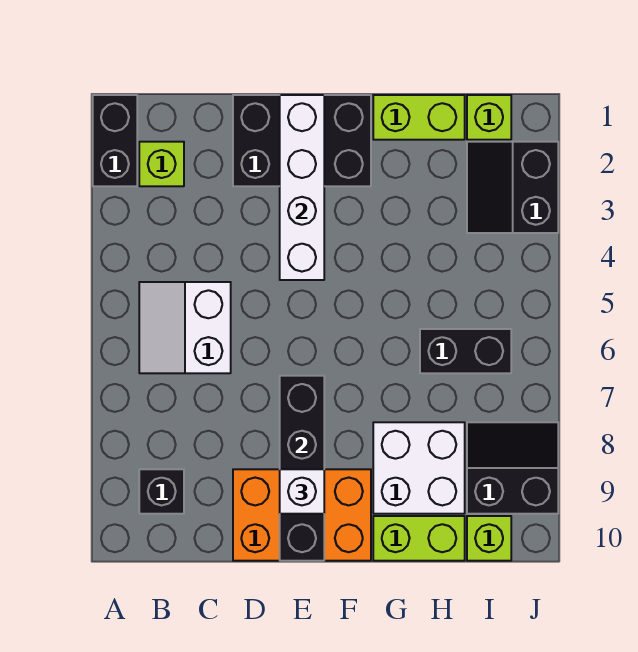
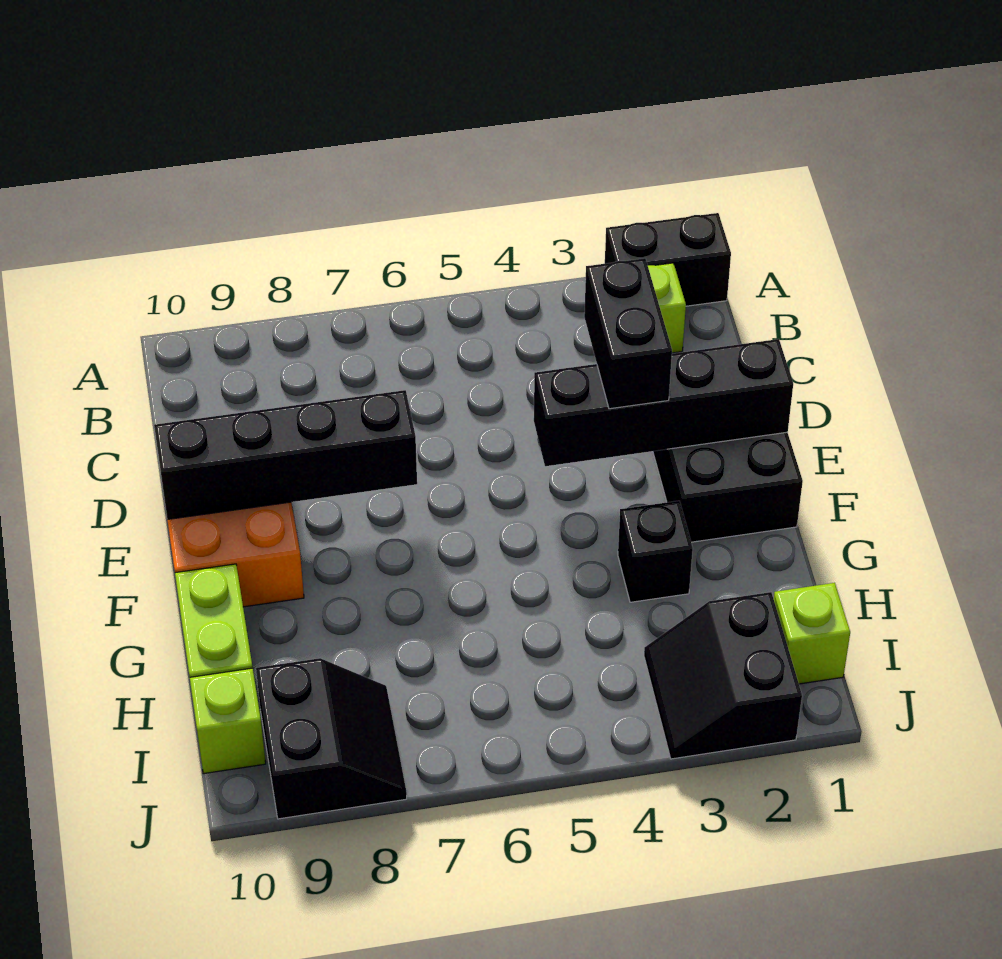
white slope B5:C6 level 1 top C -> none
black brick B9 level 1 -> black brick G3 level 1
white brick E1:E4 level 2 -> black brick E1:E4 level 2
white brick E9 level 3 -> none
lime brick G1:H1 level 1 -> none
white brick G8:H9 level 1 -> none
black brick H6:I6 level 1 -> black brick D3:E3 level 3
black slope I2:J3 level 1 top J -> black slope I2:J3 level 1 top 2

